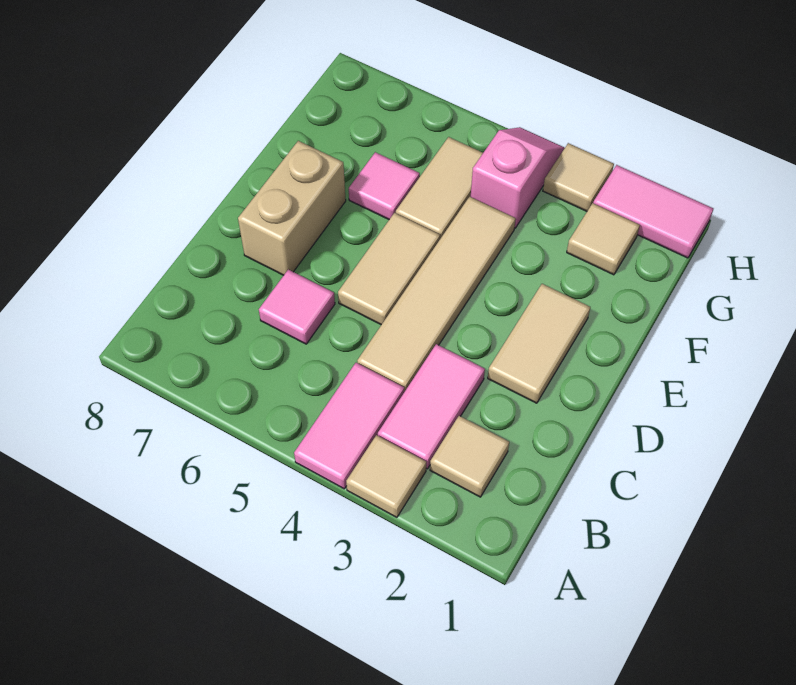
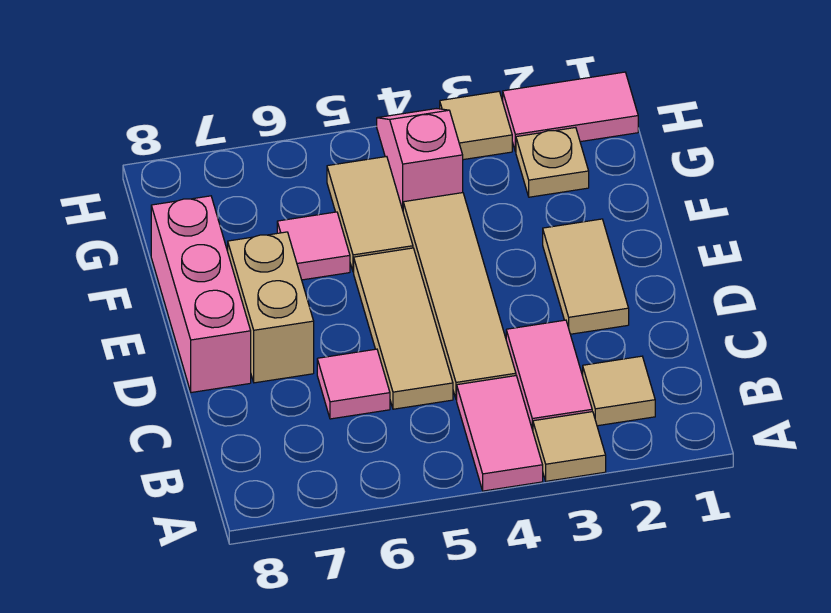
tan tile D5:E5 level 1 -> tan tile C5:E5 level 1
none -> pink brick D8:F8 level 1
tan tile G2 level 1 -> tan plate G2 level 1

